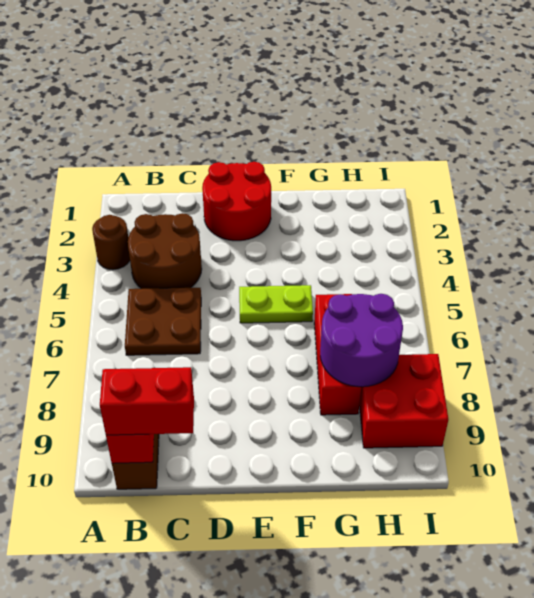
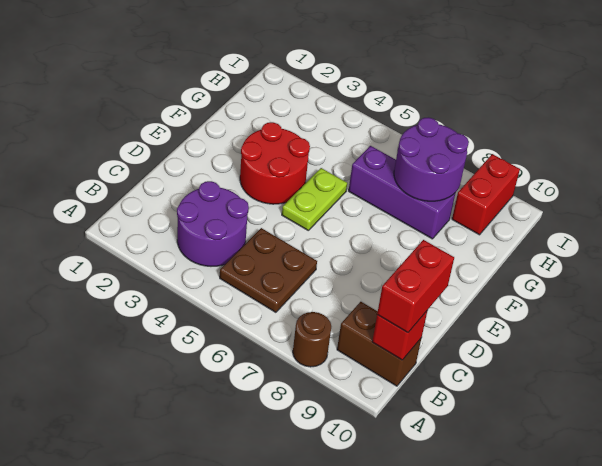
brown round brick A3 level 1 -> brown round brick A8 level 1
brown round brick B3:C4 level 1 -> purple round brick B3:C4 level 1
red round brick D1:E2 level 1 -> red round brick E3:F4 level 1
red brick G6:G8 level 1 -> purple brick G6:G8 level 1
red brick H8:I9 level 1 -> red brick H9:I9 level 1

